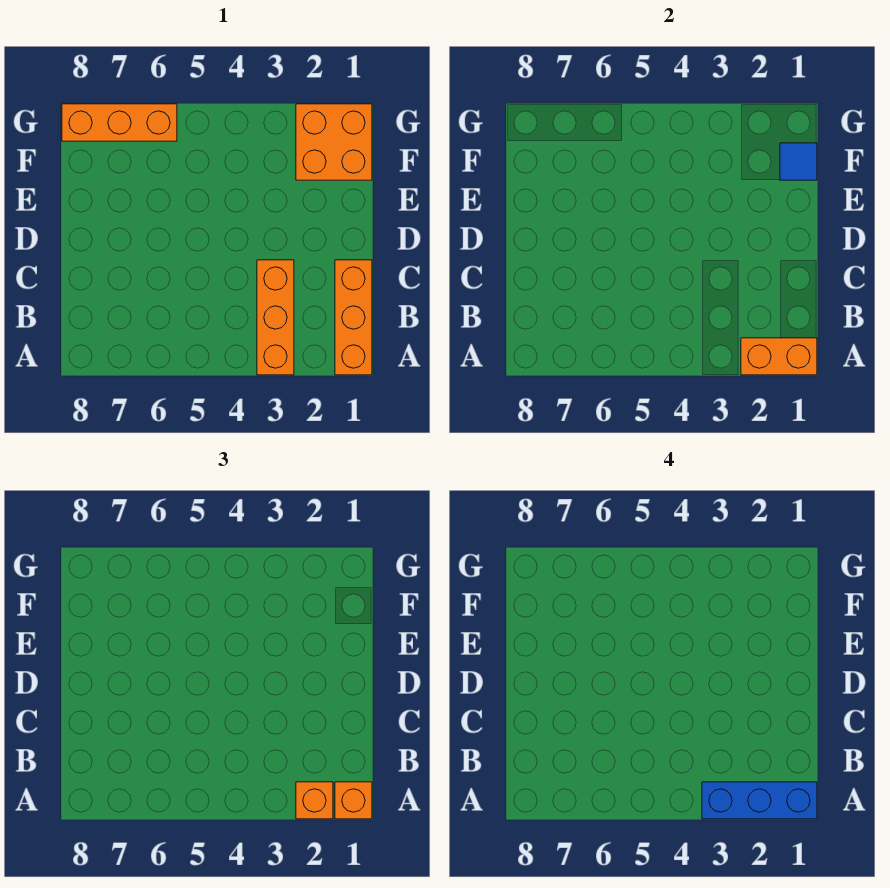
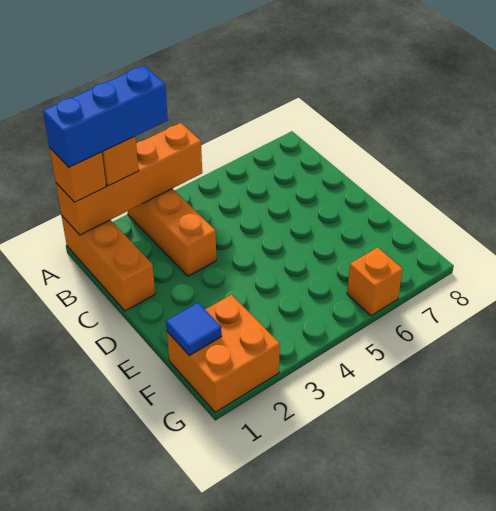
orange brick A1:A2 level 2 -> orange brick A1:A4 level 2
orange brick G6:G8 level 1 -> orange brick G6 level 1

